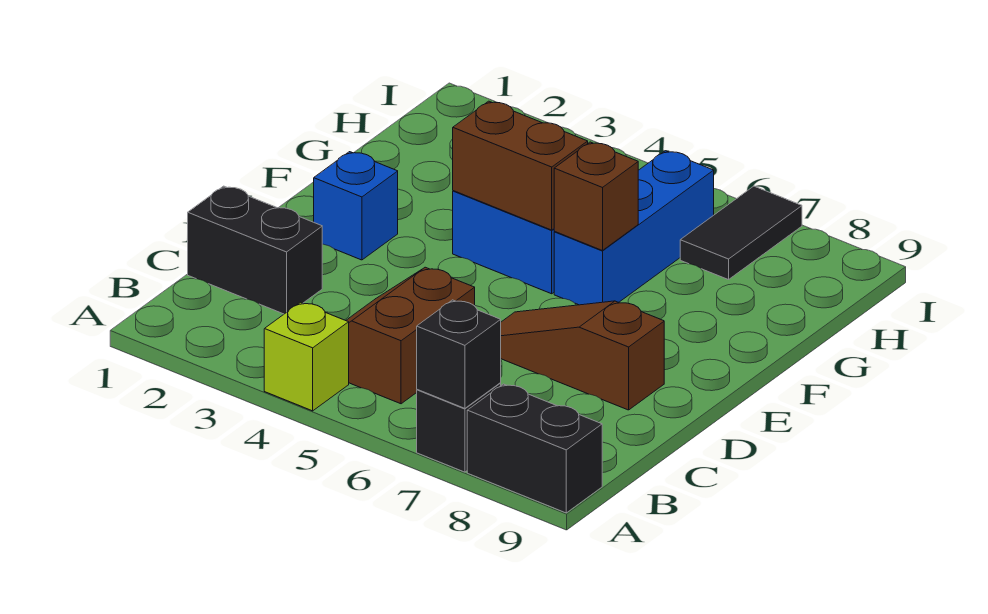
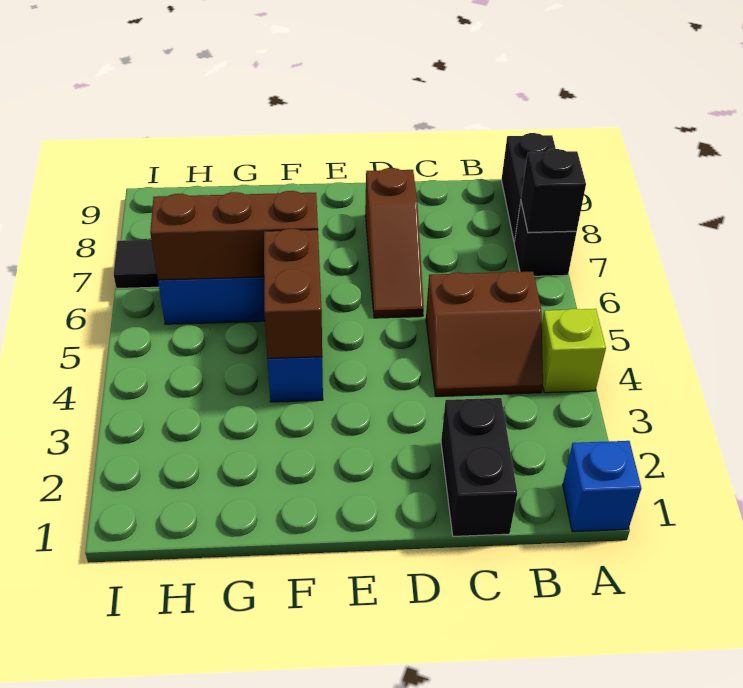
blue brick E2 level 1 -> blue brick A1 level 1
brown brick F6 level 2 -> brown brick F6:H6 level 2

